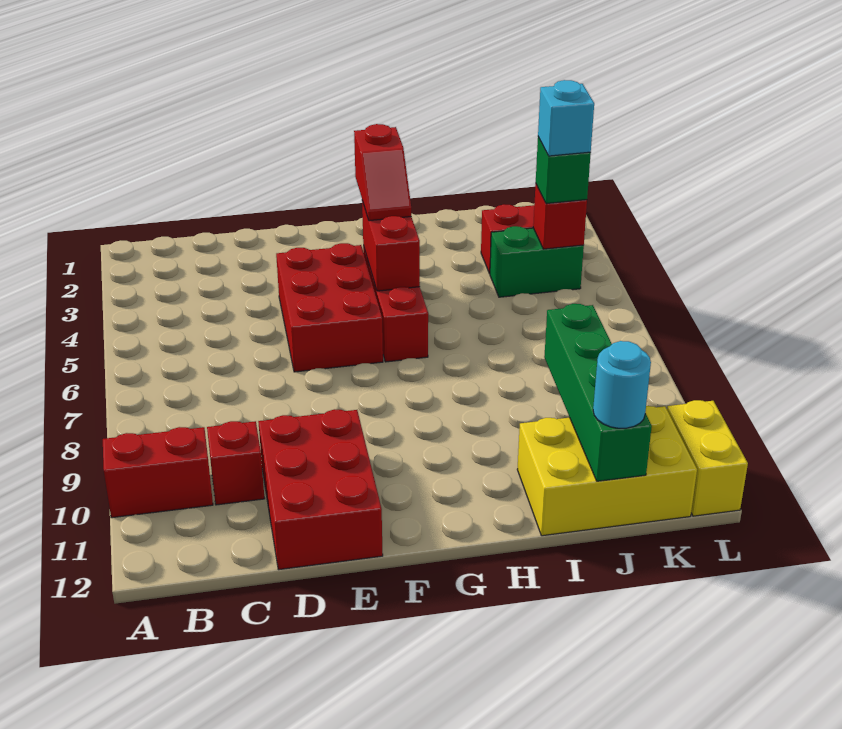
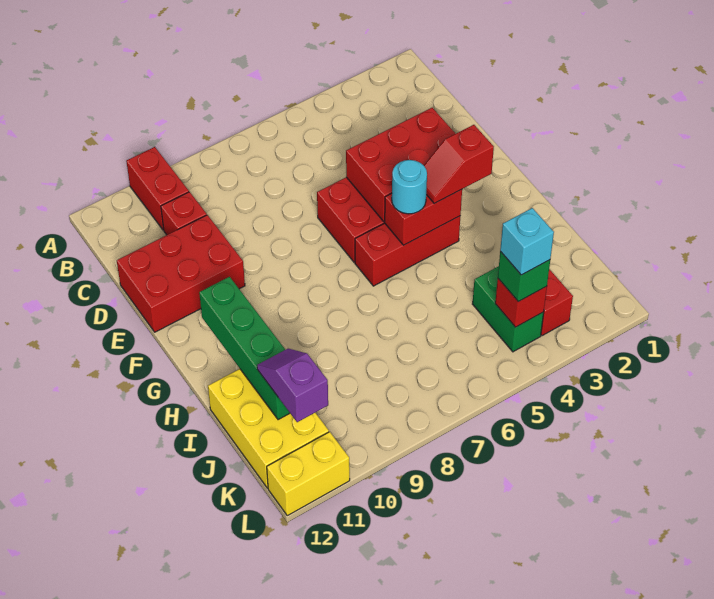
none -> red brick E3:F5 level 2
green brick J9:J12 level 2 -> green brick G11:J11 level 2
none -> purple slope J11:K11 level 3 top K
cyan round brick J12 level 3 -> cyan round brick G5 level 3

